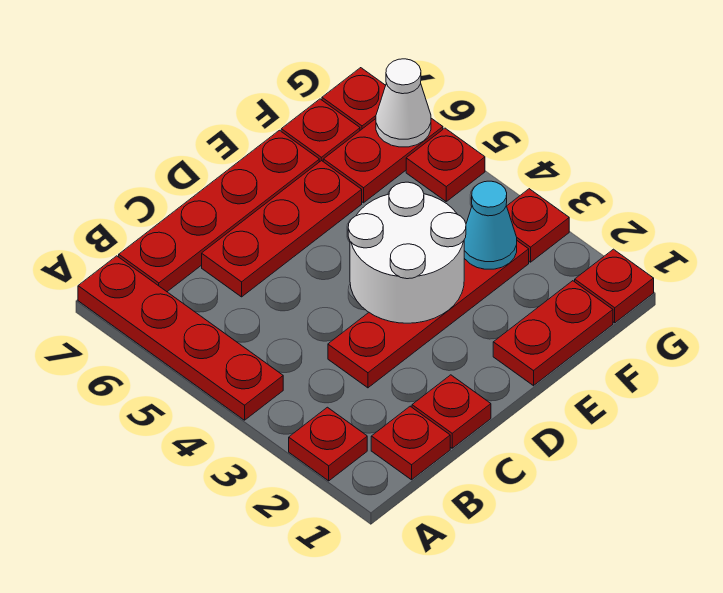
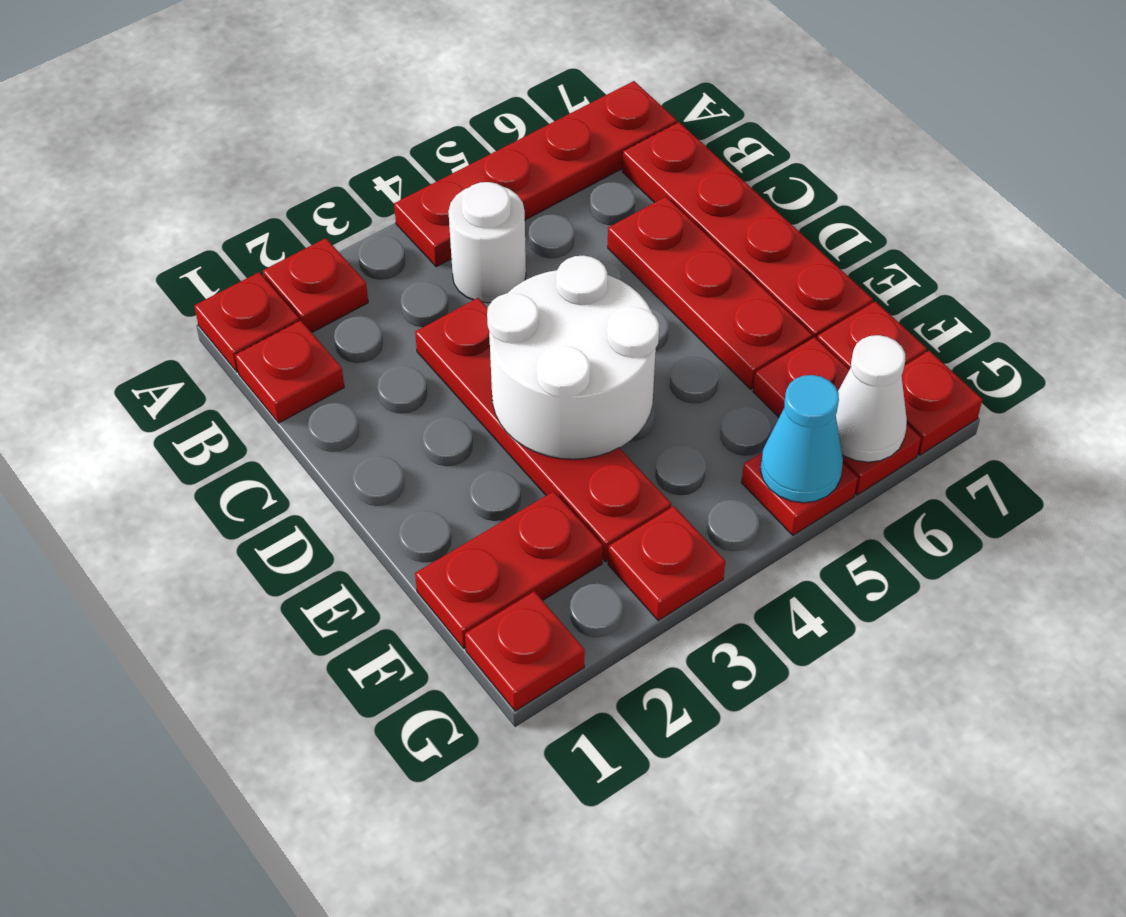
none -> white round brick B4 level 1
red plate C1 level 1 -> red plate A1 level 1
red plate E1:F1 level 1 -> red plate F1:F2 level 1
cyan cone F3 level 2 -> cyan cone G5 level 2

